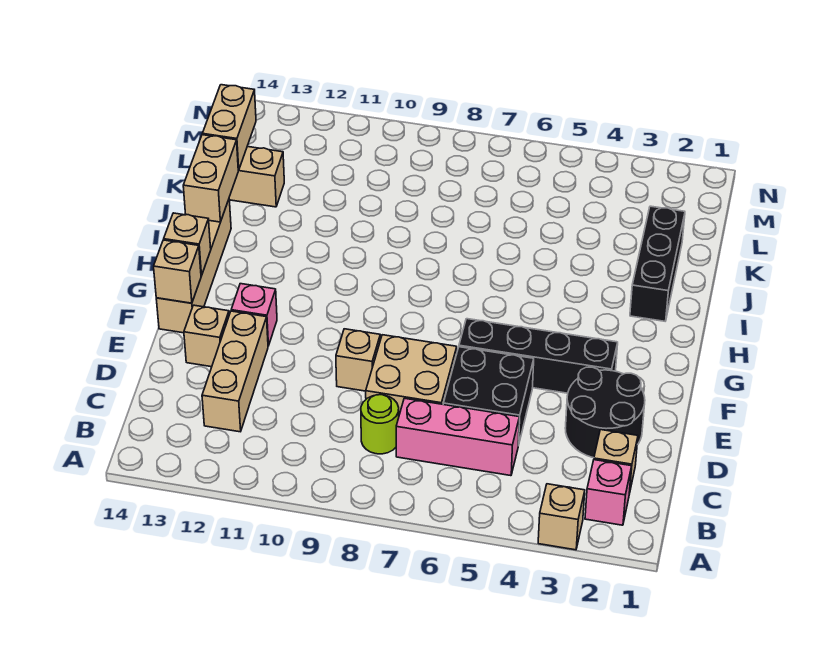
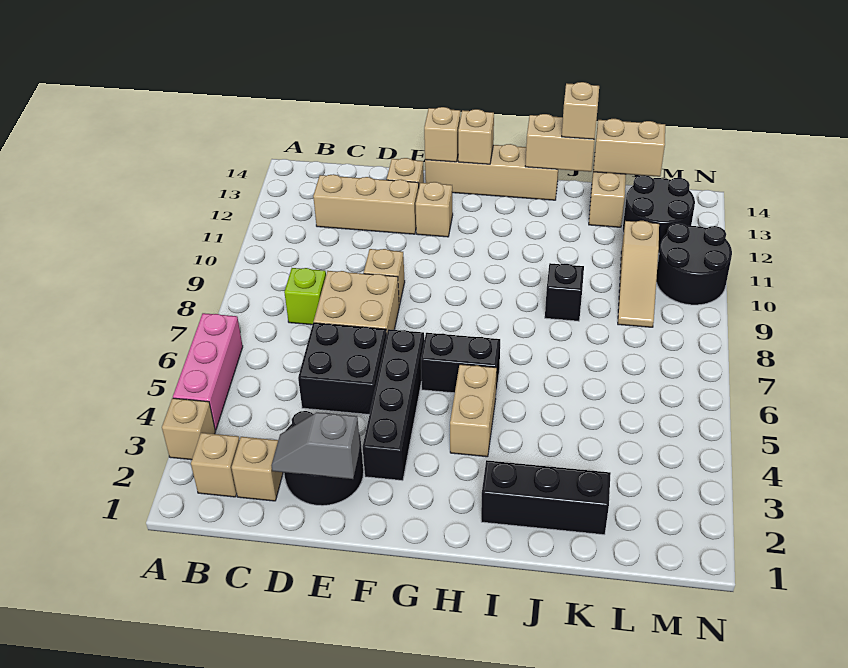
pink brick B2 level 1 -> tan brick B2 level 1
pink brick C5:C7 level 1 -> pink brick A4:A6 level 1
lime round brick C8 level 1 -> lime brick C8 level 1
none -> grey slope D2:E2 level 2 top E
pink brick F12 level 1 -> tan brick F12 level 1
none -> black brick G6:H6 level 1
none -> tan brick H4:H5 level 1
none -> black brick J9 level 1
none -> tan brick J14 level 3
none -> tan slope L9:L11 level 1 top 11
none -> black round brick L12:M13 level 1
none -> black round brick M10:N11 level 1

